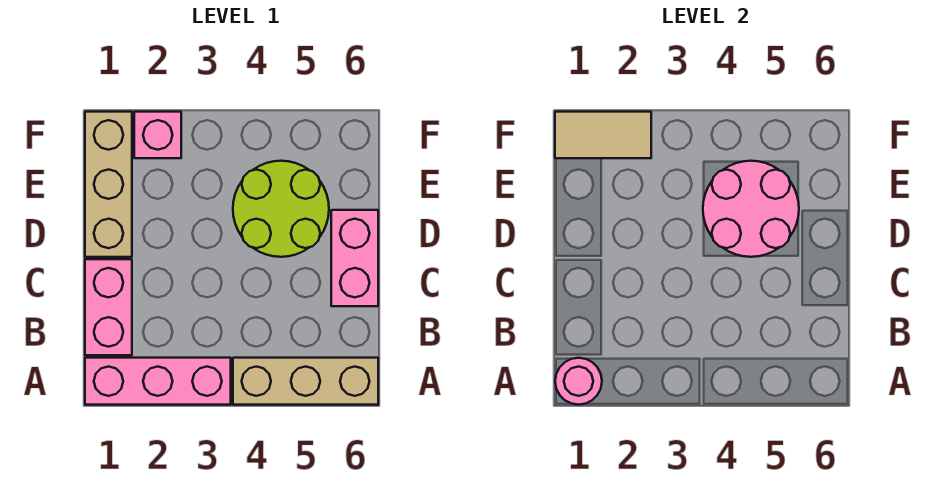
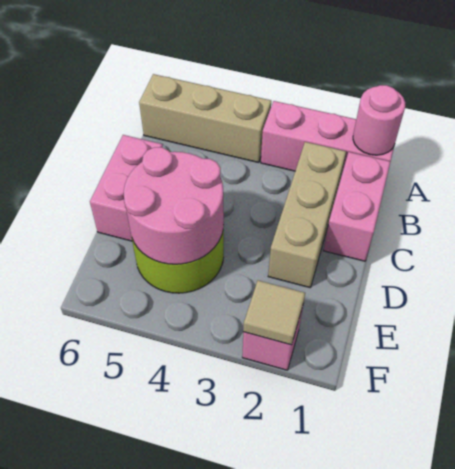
tan brick D1:F1 level 1 -> tan brick B2:D2 level 1
tan tile F1:F2 level 2 -> tan tile F2 level 2

